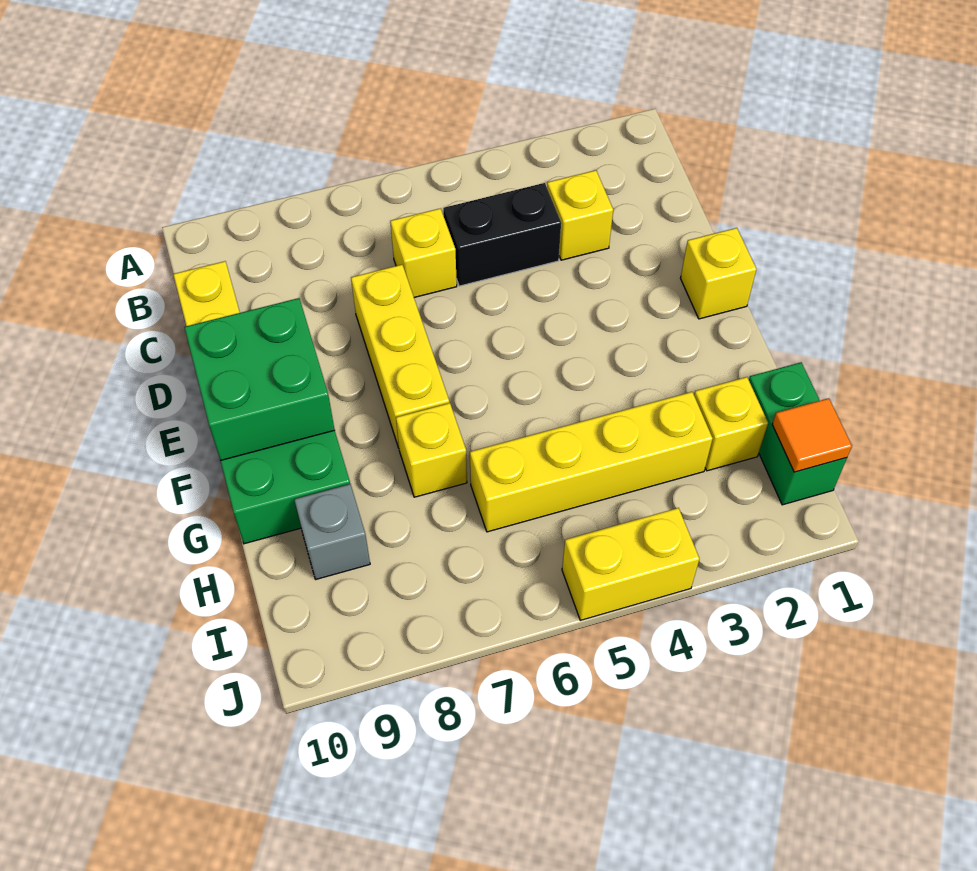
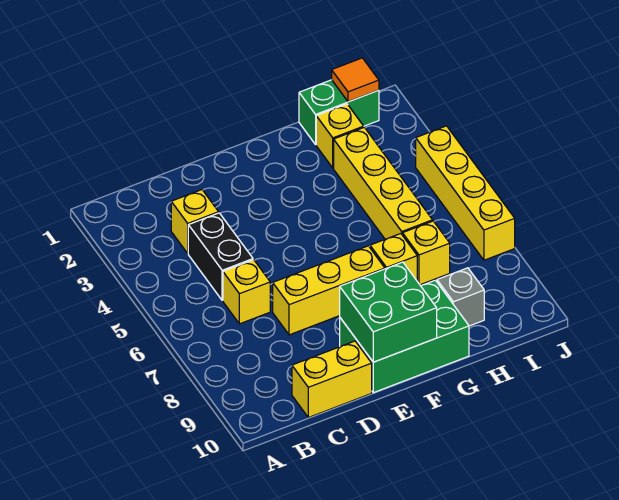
yellow brick E1 level 1 -> yellow brick H7 level 1
yellow brick J4:J5 level 1 -> yellow brick J4:J7 level 1

